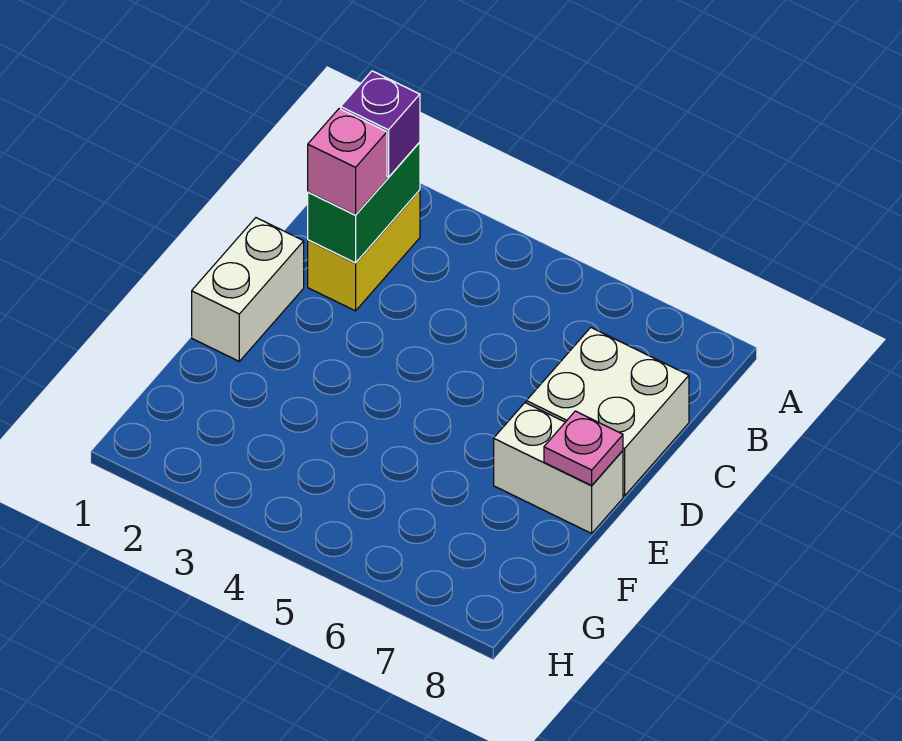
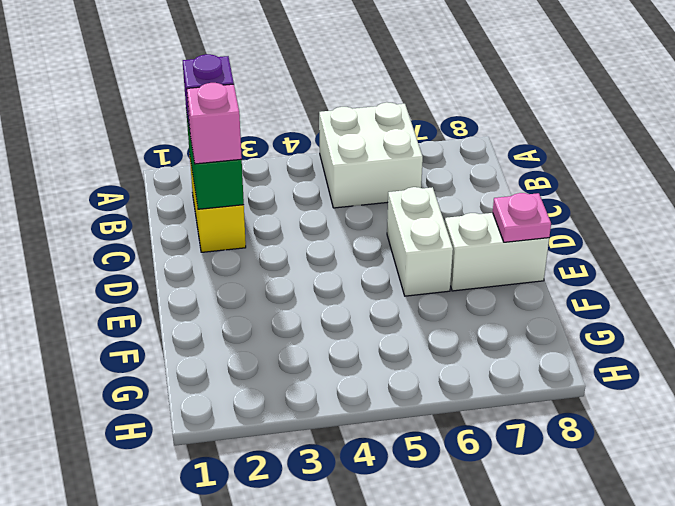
white brick C7:D8 level 1 -> white brick A5:B6 level 1
white brick D1:E1 level 1 -> white brick D6:E6 level 1

